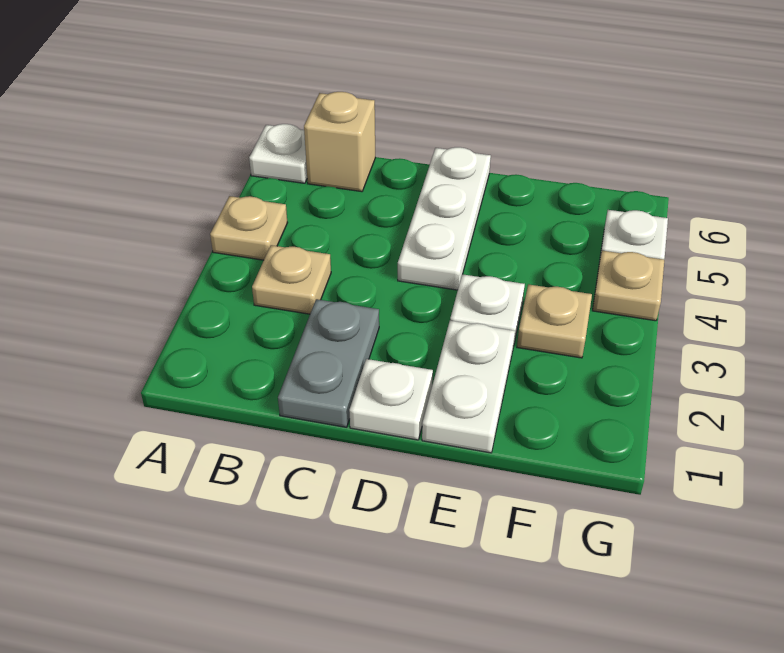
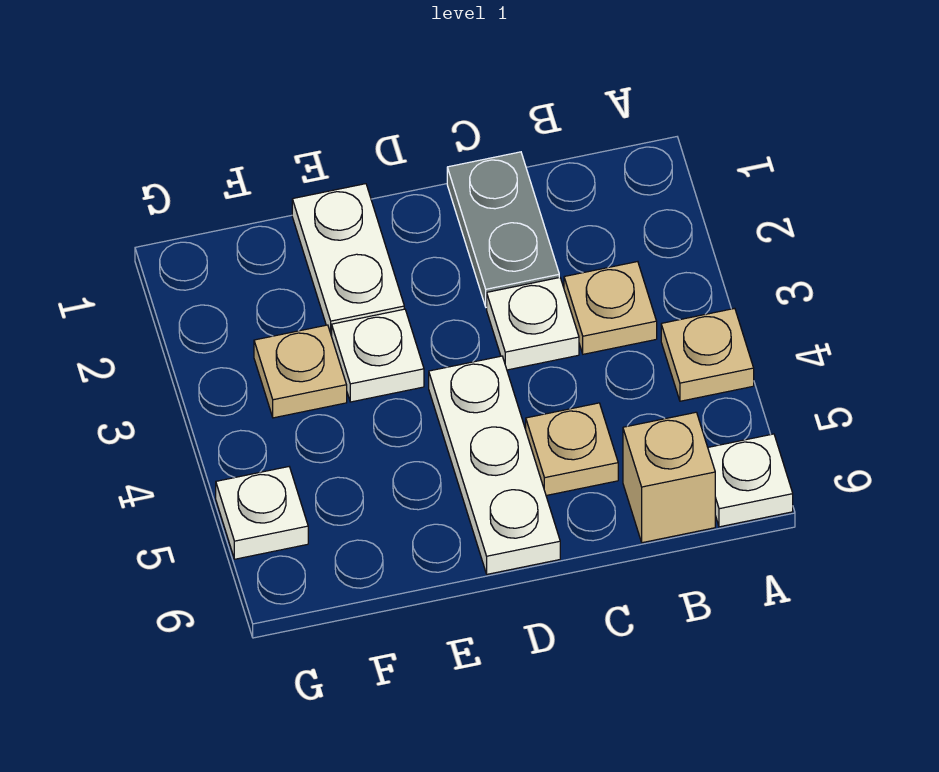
white plate D1 level 1 -> white plate C3 level 1
tan plate G4 level 1 -> tan plate C5 level 1

